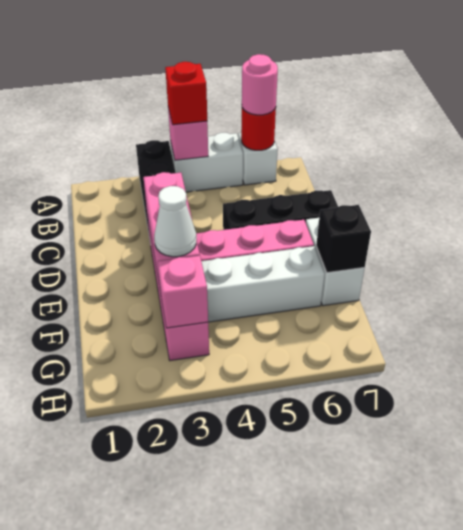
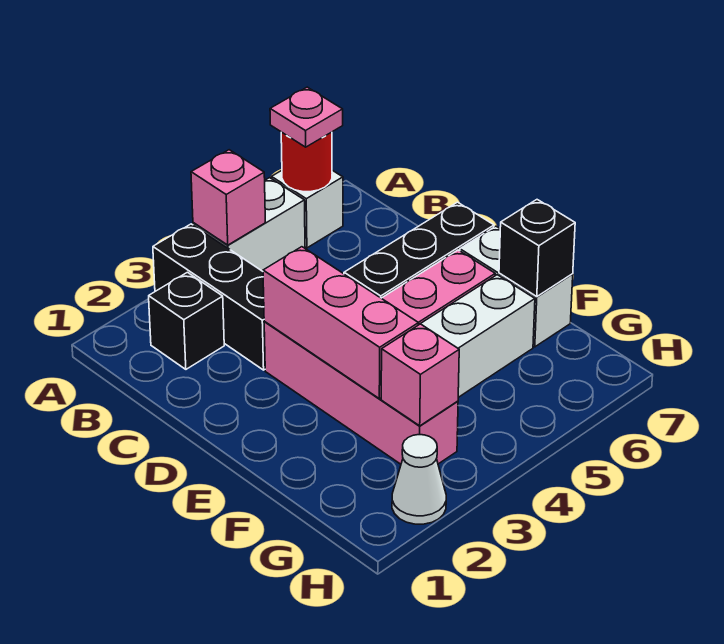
red brick A4 level 3 -> none
pink round brick A6 level 3 -> pink plate A6 level 3
none -> black brick B2 level 1
white cone F3 level 3 -> white cone H2 level 1

